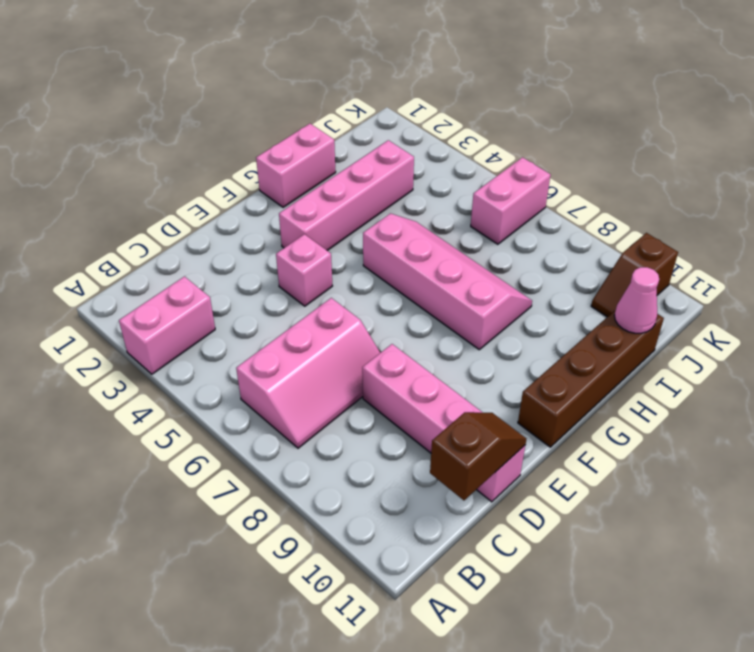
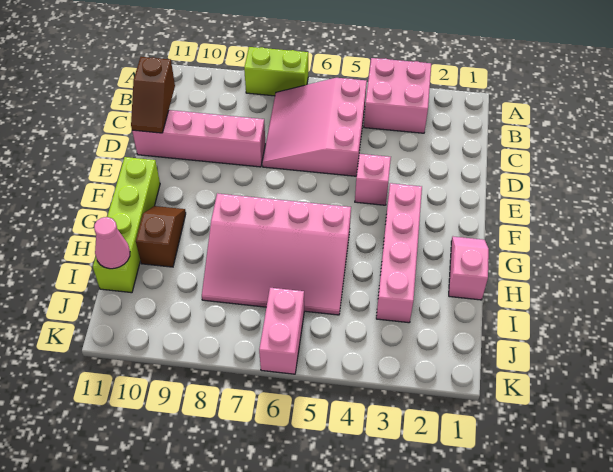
pink brick A3:B3 level 1 -> pink brick A3:B4 level 1
none -> lime brick A7:A8 level 1
pink slope B6:D7 level 1 top 6 -> pink slope B5:D7 level 1 top 5
brown brick F11:I11 level 1 -> lime brick F11:I11 level 1
pink brick G1:H1 level 1 -> pink slope G1:H1 level 1 top H
pink slope G5:H8 level 1 top G -> pink slope G5:I8 level 1 top G
brown slope J10:K10 level 1 top K -> brown slope G10:H10 level 1 top H

